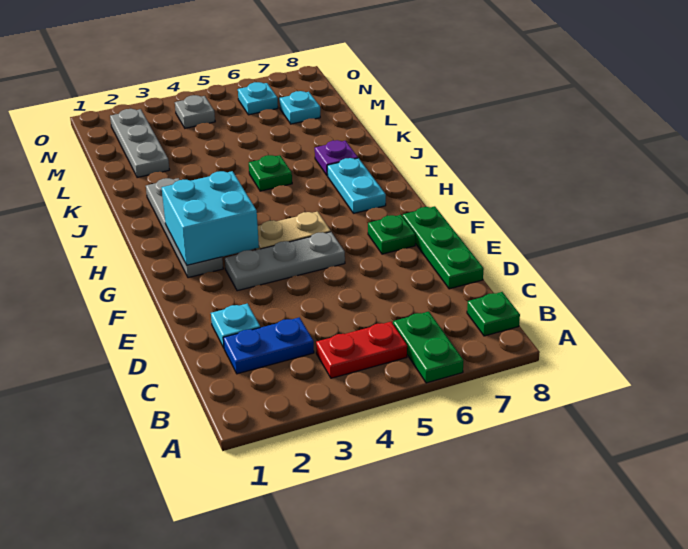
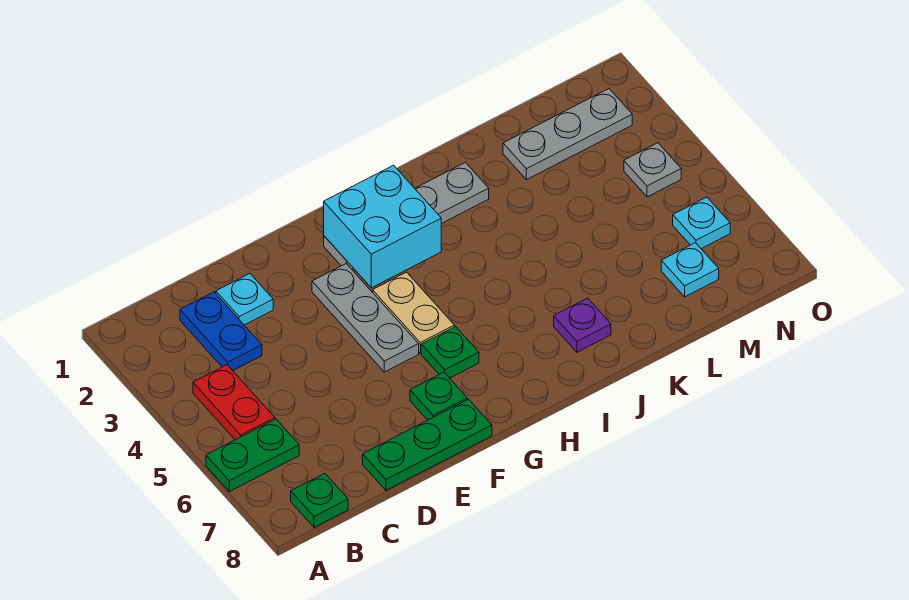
cyan plate H7:I7 level 1 -> none
green plate J5 level 1 -> green plate G6 level 1

